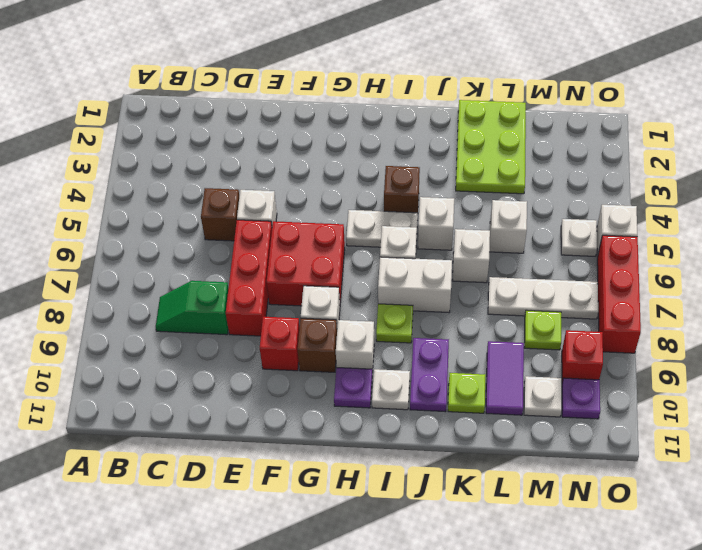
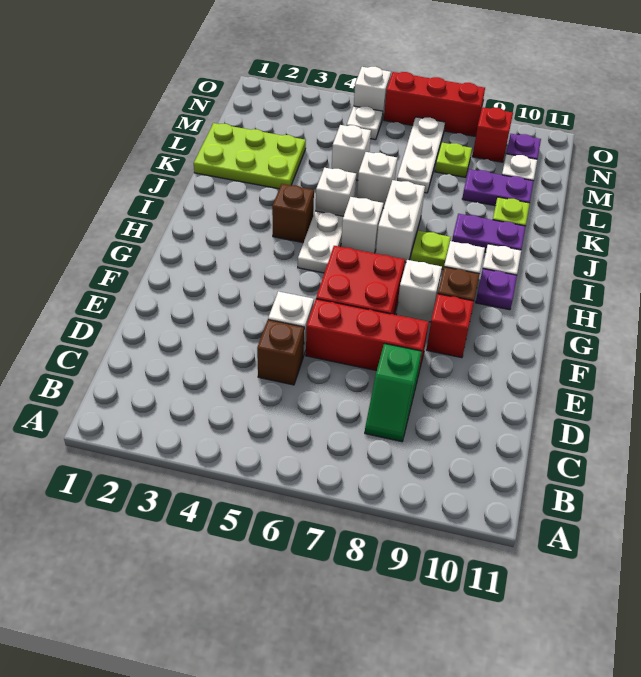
purple tile L9:L10 level 1 -> purple plate L9:L10 level 1

